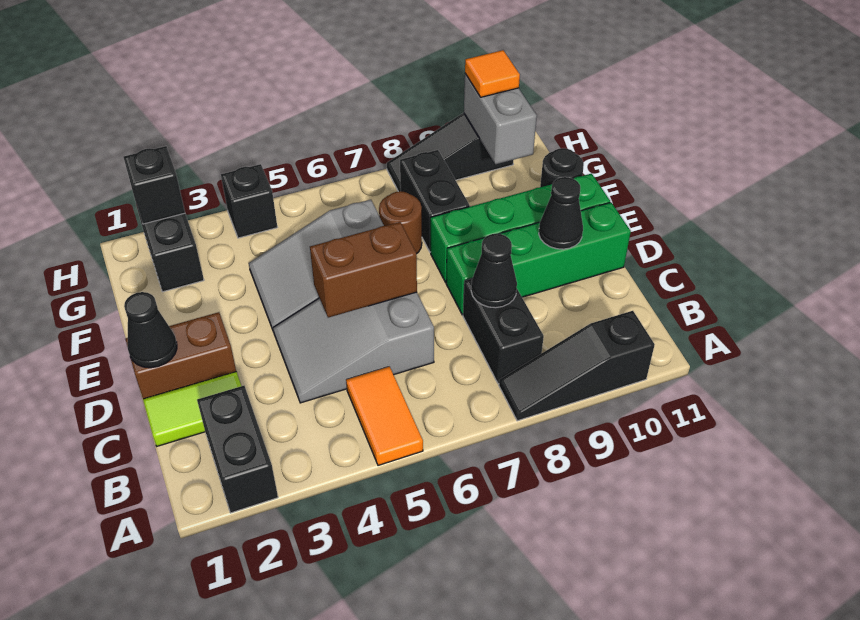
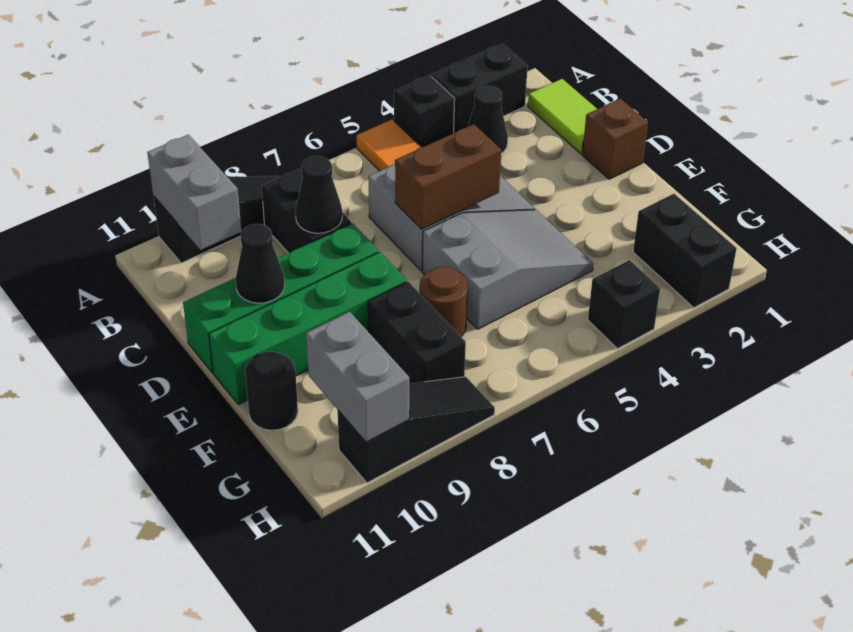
black brick A2:B2 level 1 -> black brick A2:A3 level 1
none -> grey brick A10:B10 level 2
lime tile C1:C2 level 1 -> lime tile B1:C1 level 1
brown brick D1:D2 level 1 -> brown brick D1 level 1
black cone D1 level 2 -> black cone B3 level 1
black brick H2 level 2 -> black brick A4 level 1
orange tile H10 level 3 -> none

